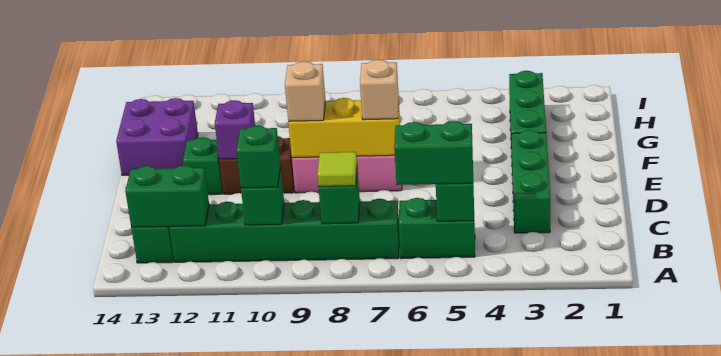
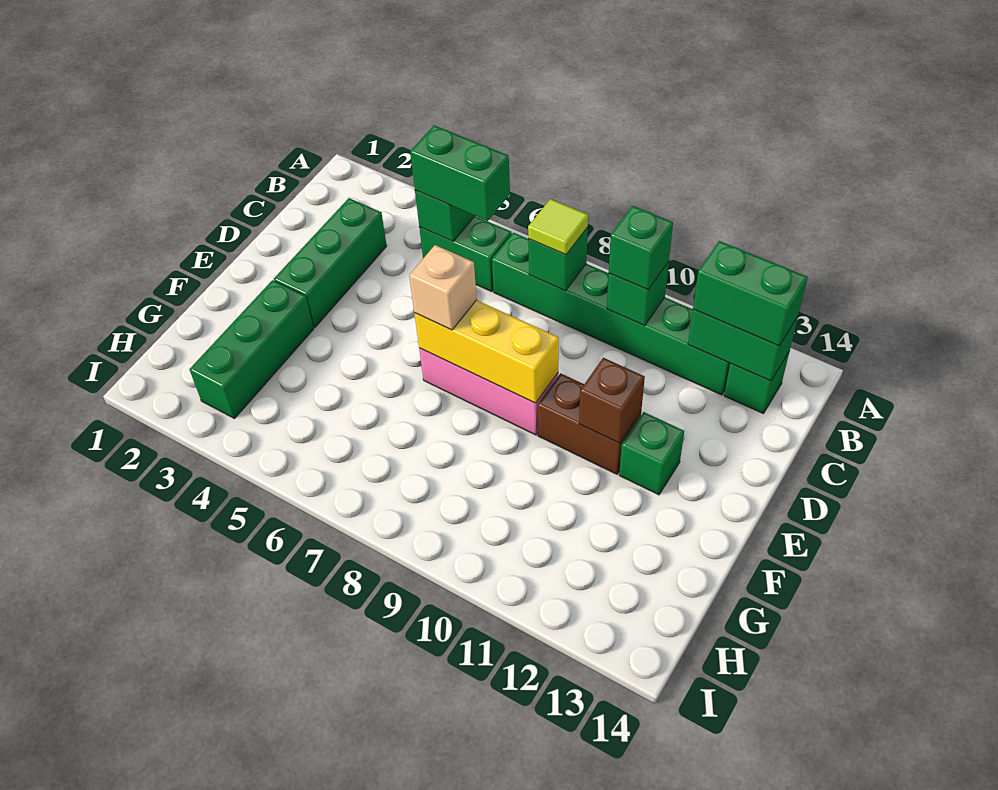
none -> green brick B12:B13 level 3
tan brick E9 level 3 -> none
purple brick E11 level 2 -> brown brick E11 level 2
purple brick F13:G14 level 1 -> none

